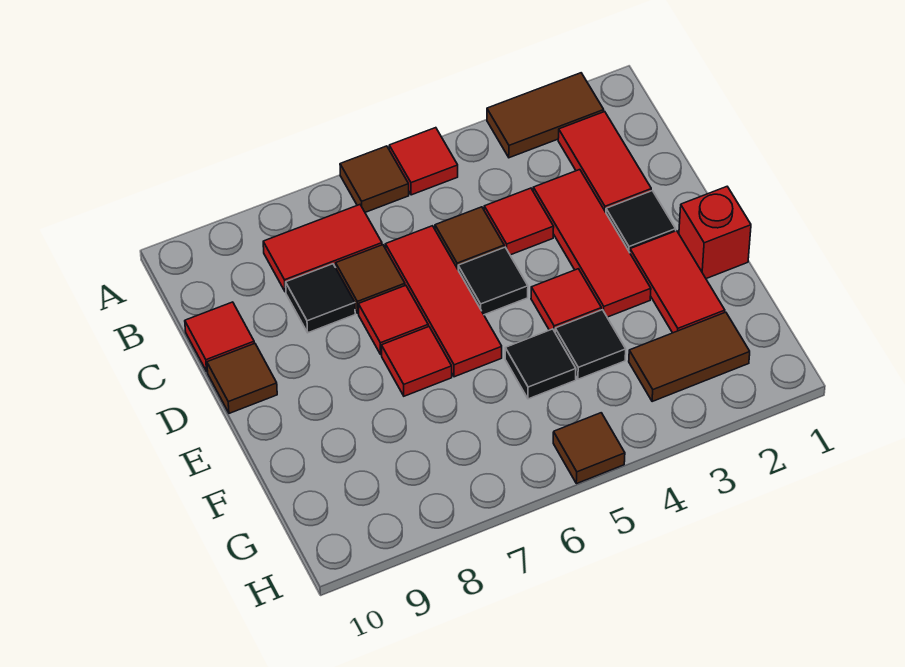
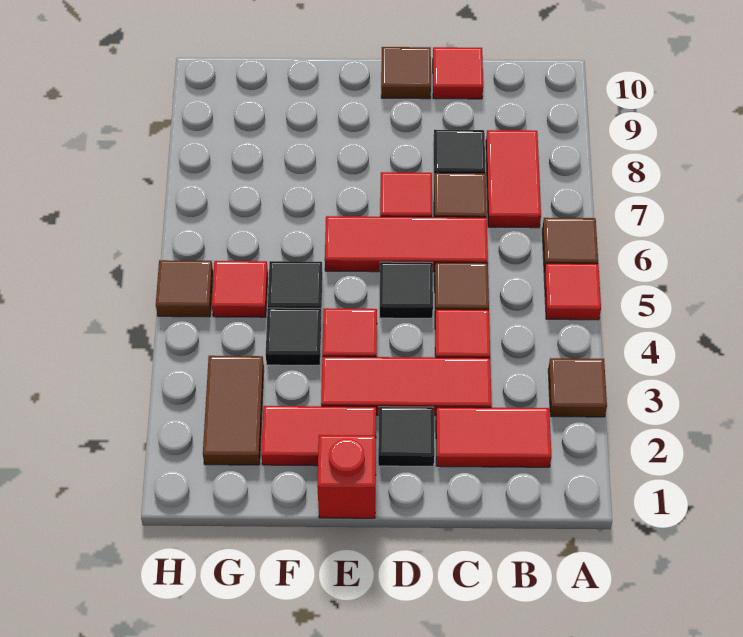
brown tile A2:A3 level 1 -> brown tile A3 level 1
red tile E7 level 1 -> red tile G5 level 1

